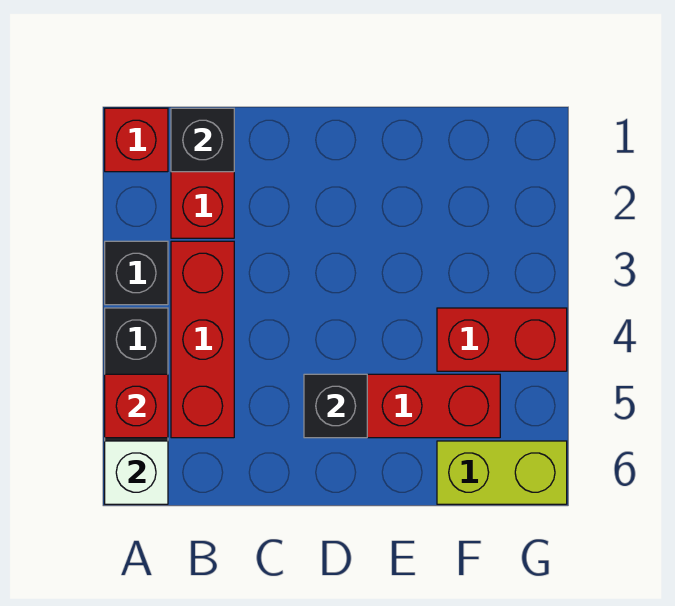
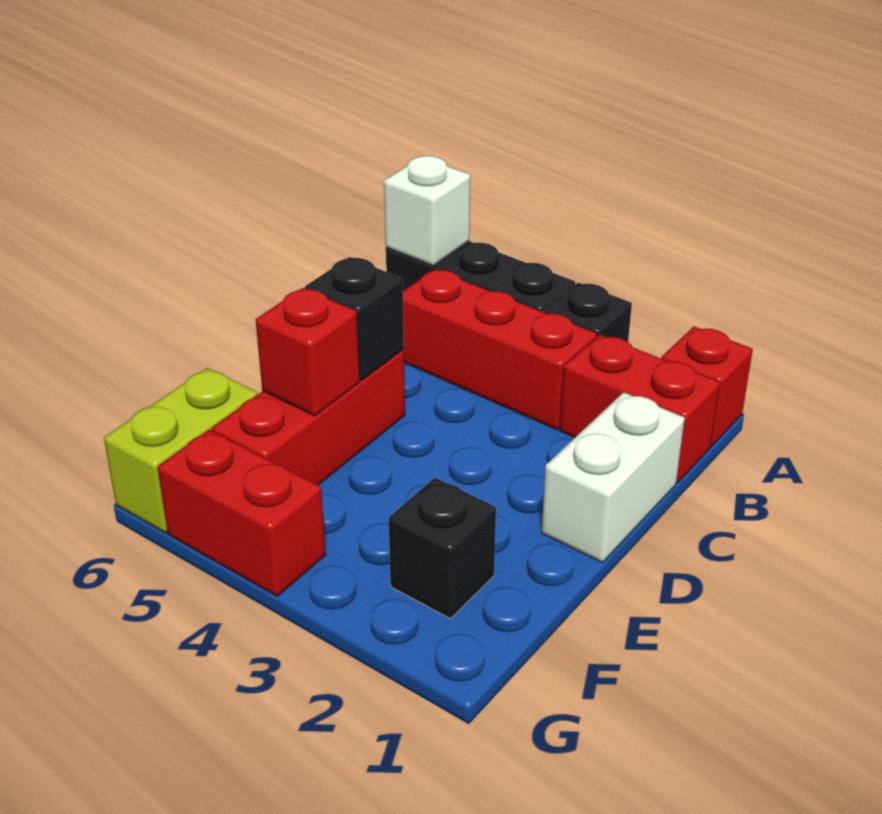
red brick A5 level 2 -> red brick E5 level 2
black brick B1 level 2 -> black brick F2 level 1
none -> white brick C1:D1 level 1
red brick F4:G4 level 1 -> red brick G4:G5 level 1

